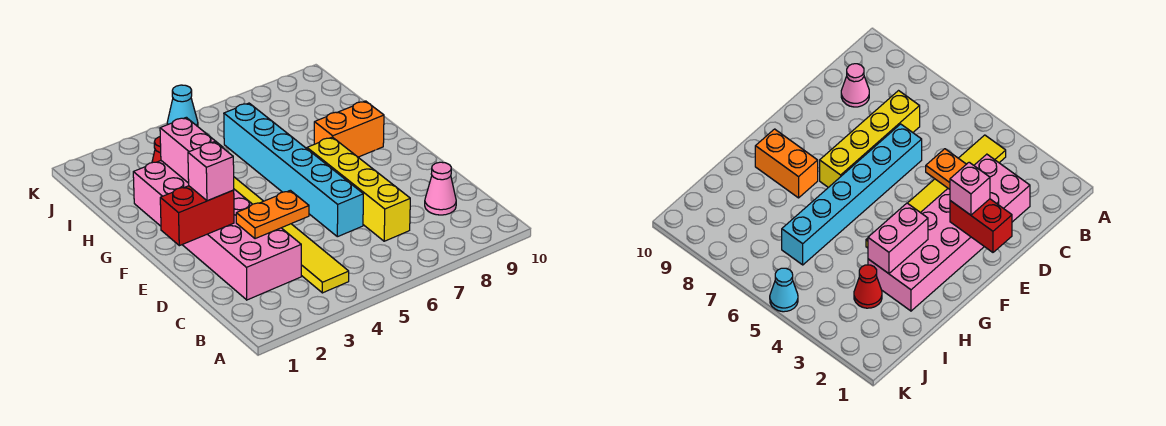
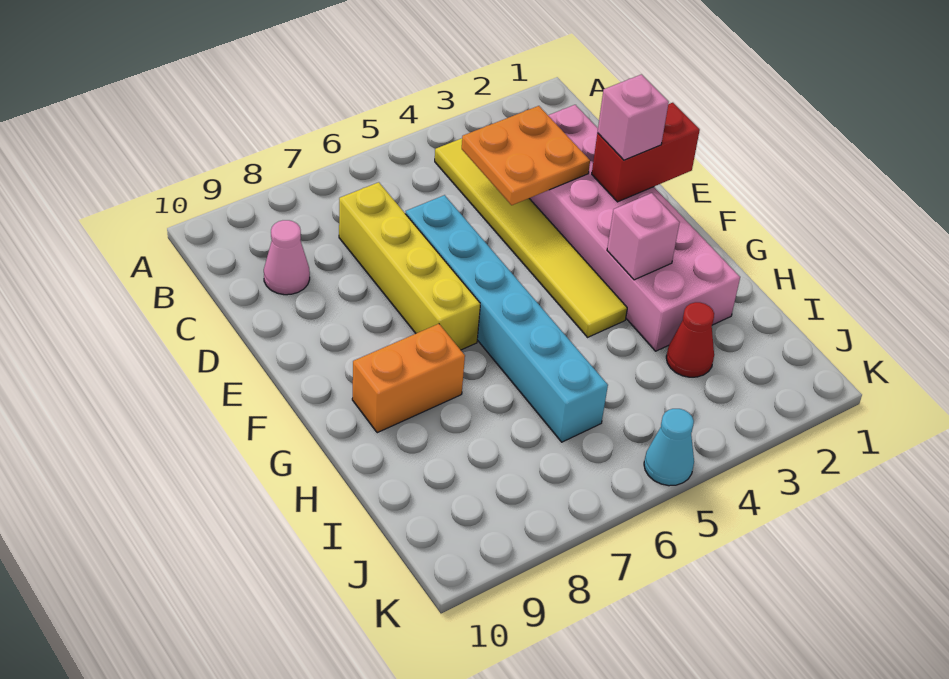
orange plate D3:D4 level 2 -> orange plate C3:D4 level 2
pink brick G3:H3 level 2 -> pink brick G3 level 2

